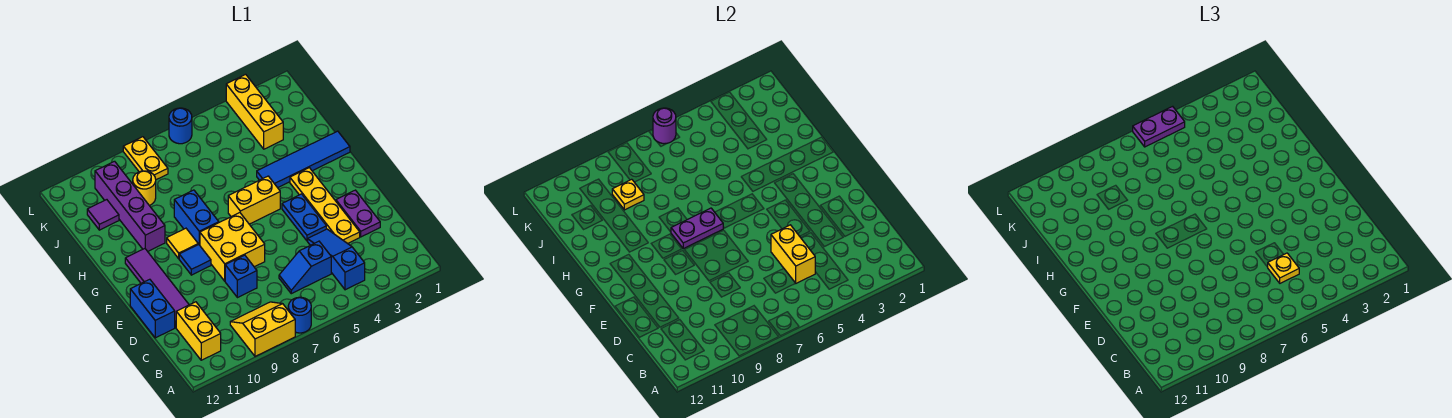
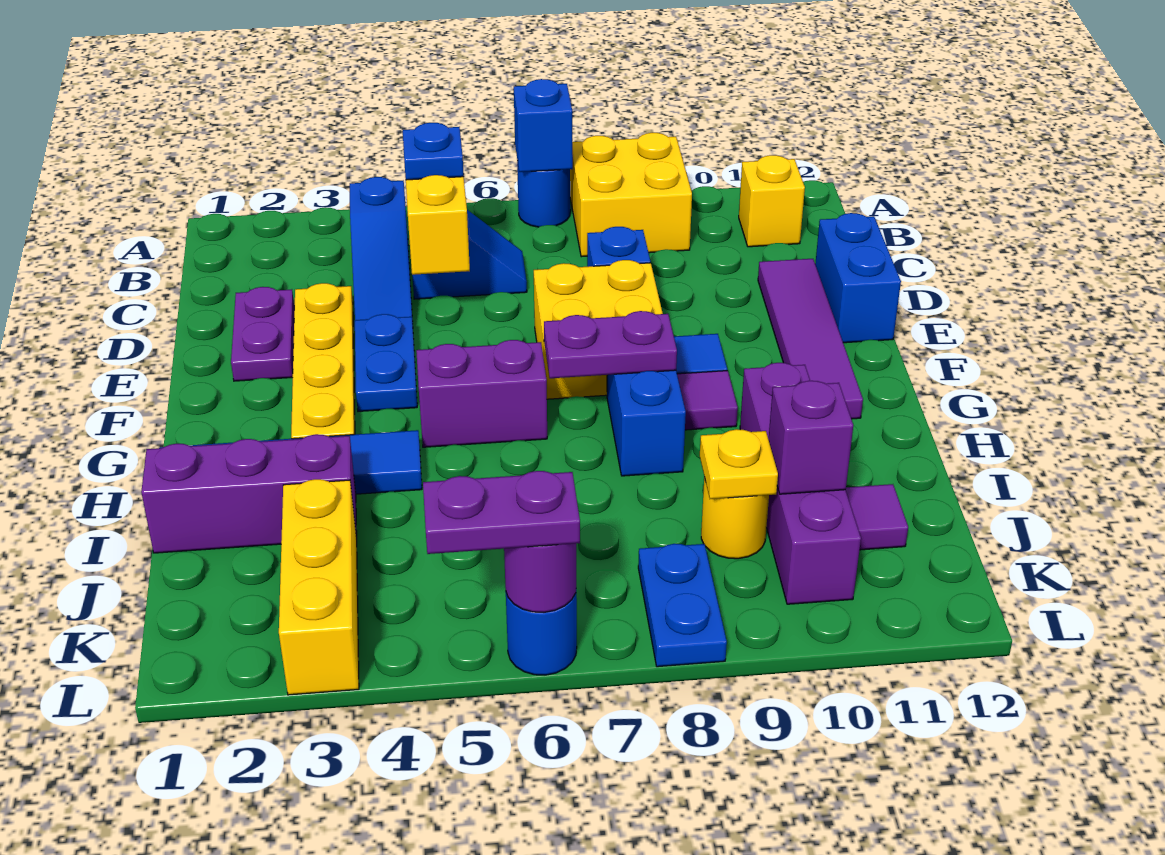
none -> blue brick A7 level 2
yellow slope A8:B9 level 1 top A -> yellow brick A8:B9 level 1
yellow brick B11:C11 level 1 -> yellow brick B11 level 1
yellow plate C5 level 3 -> blue plate C5 level 3
yellow brick G5:G6 level 1 -> purple brick G5:G6 level 1
yellow tile G9 level 1 -> purple tile G9 level 1
none -> purple brick I1:I3 level 1
none -> purple brick J10 level 2
yellow plate K8:L8 level 1 -> blue plate K8:L8 level 1

